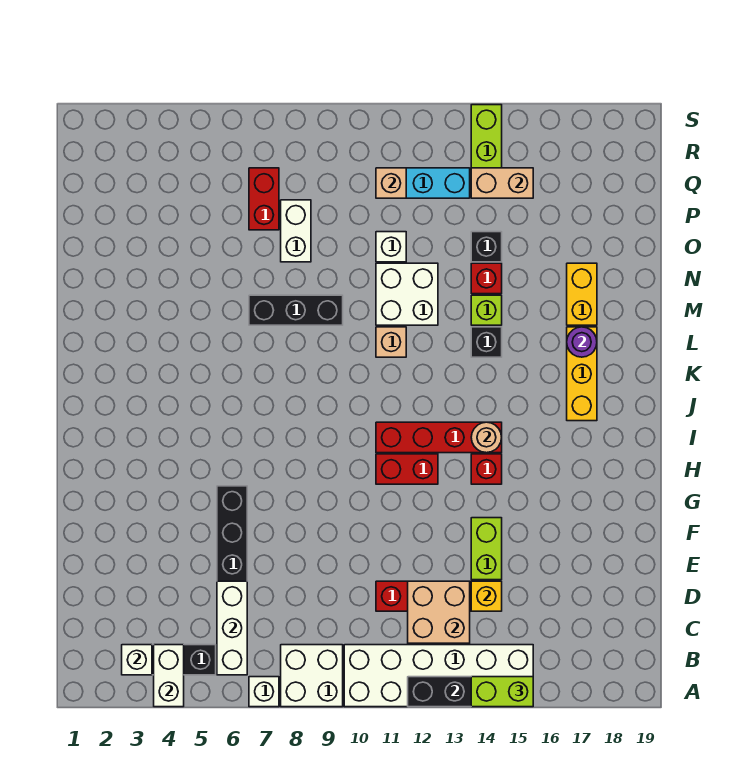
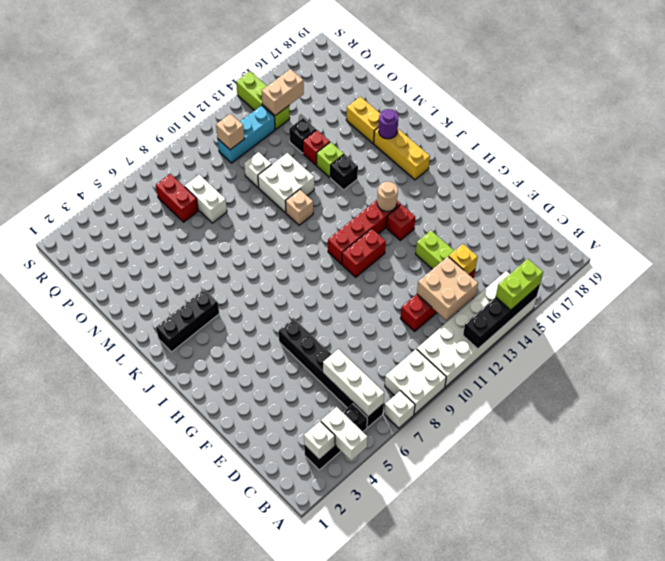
black brick M7:M9 level 1 -> black brick K2:K4 level 1

